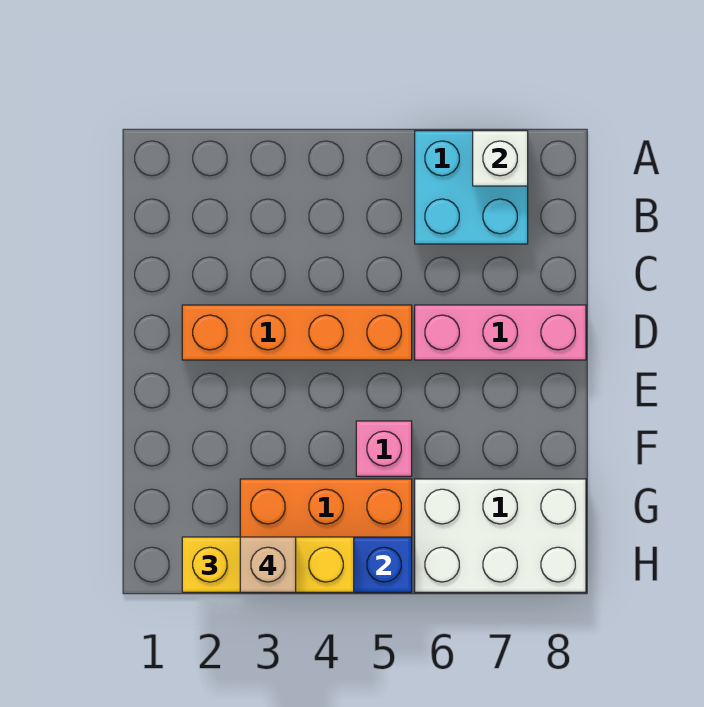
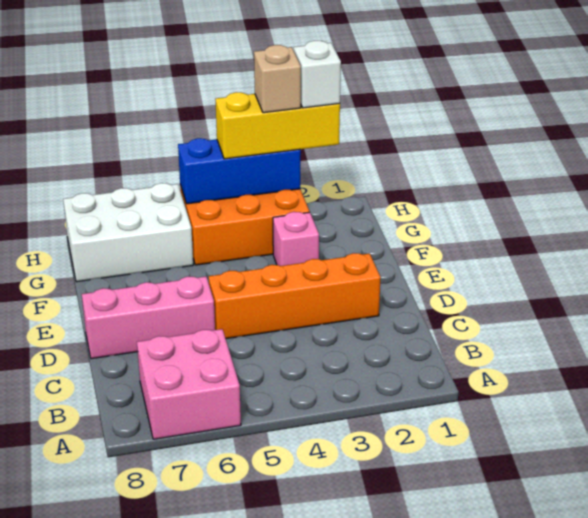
cyan brick A6:B7 level 1 -> pink brick A6:B7 level 1
white brick A7 level 2 -> white brick H2 level 4
pink brick F5 level 1 -> pink brick F3 level 1

